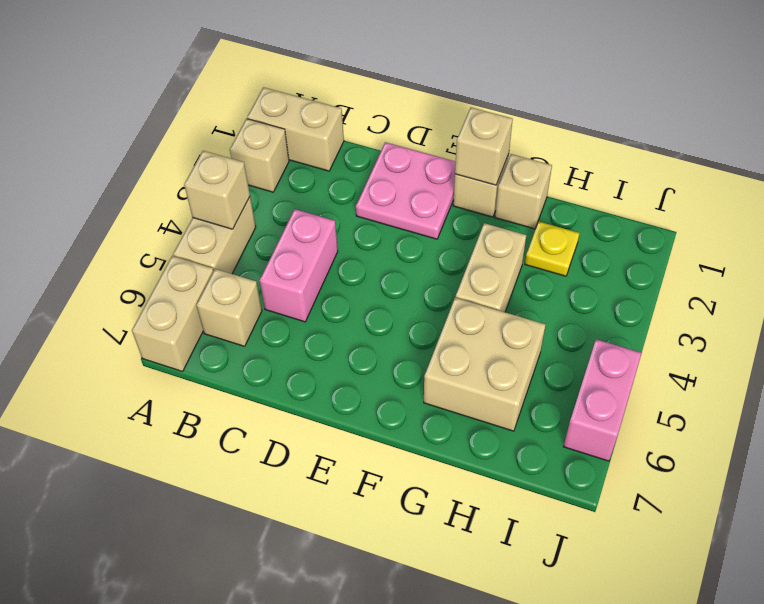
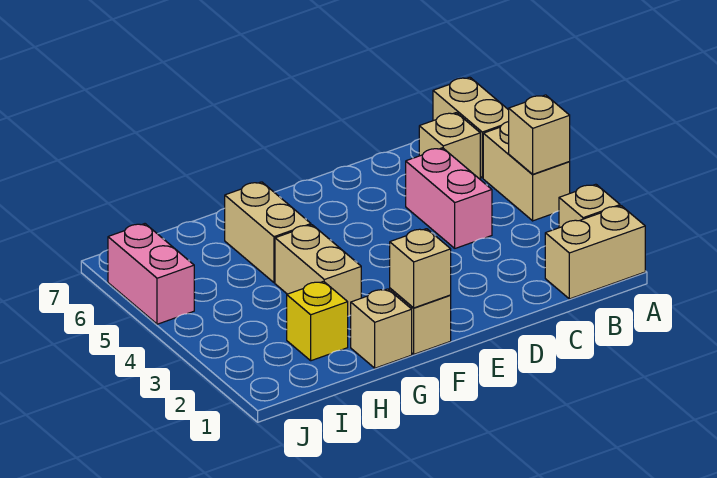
pink plate D1:E2 level 1 -> none
tan brick G5:H6 level 1 -> tan brick G5:G6 level 1
yellow plate H2 level 1 -> yellow brick H2 level 1

